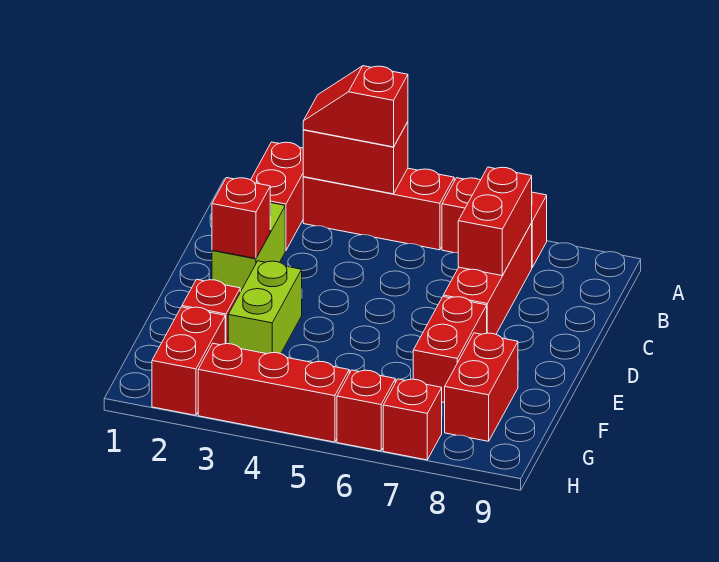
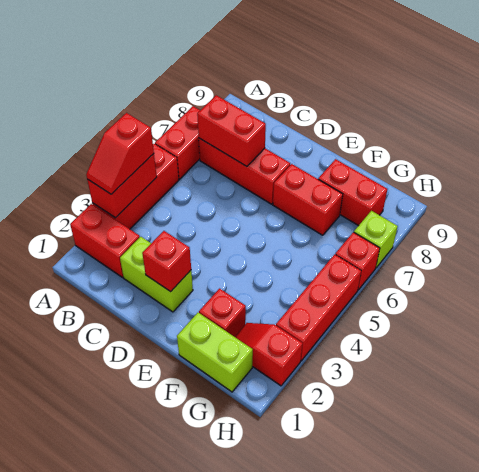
lime brick E3:F3 level 1 -> lime brick F1:G1 level 1
red brick G2:H2 level 1 -> red slope G2:H2 level 1 top H
red brick H7 level 1 -> lime brick H7 level 1

